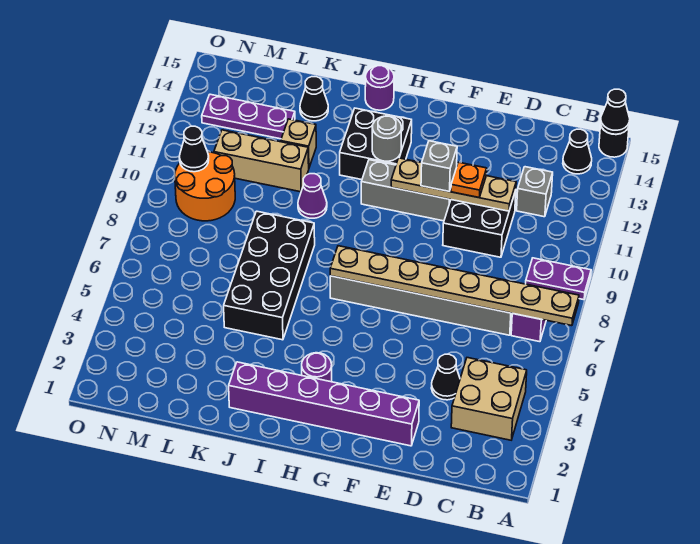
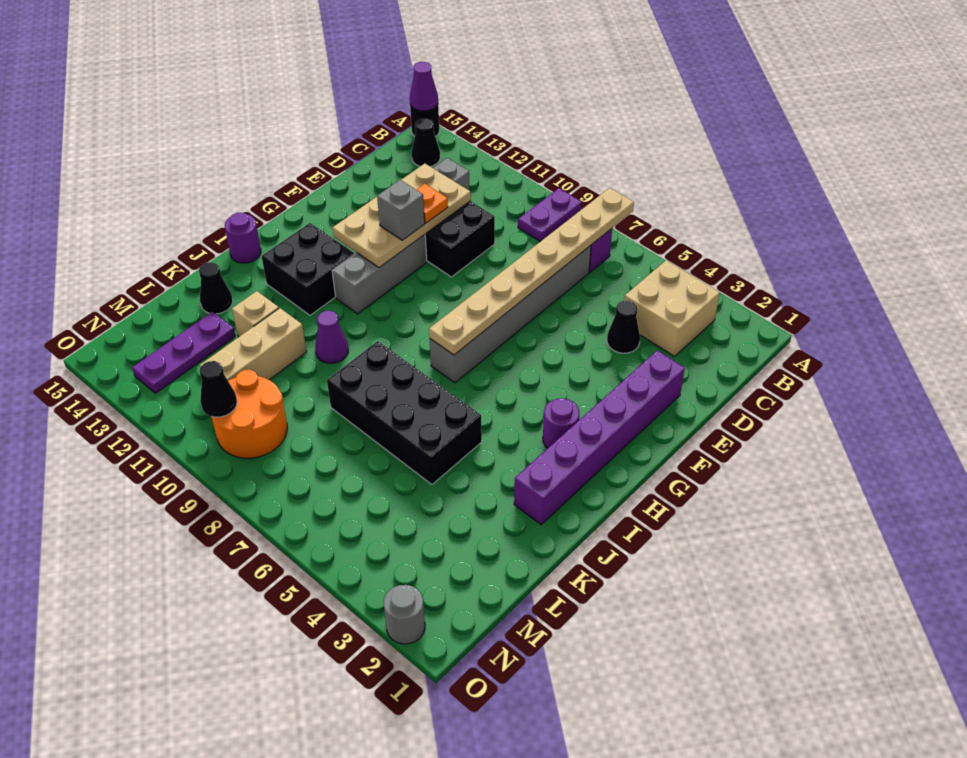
black cone A15 level 2 -> purple cone A15 level 2
tan plate D11:G11 level 2 -> tan plate D11:G12 level 2
grey round brick H12 level 2 -> grey round brick O2 level 1

